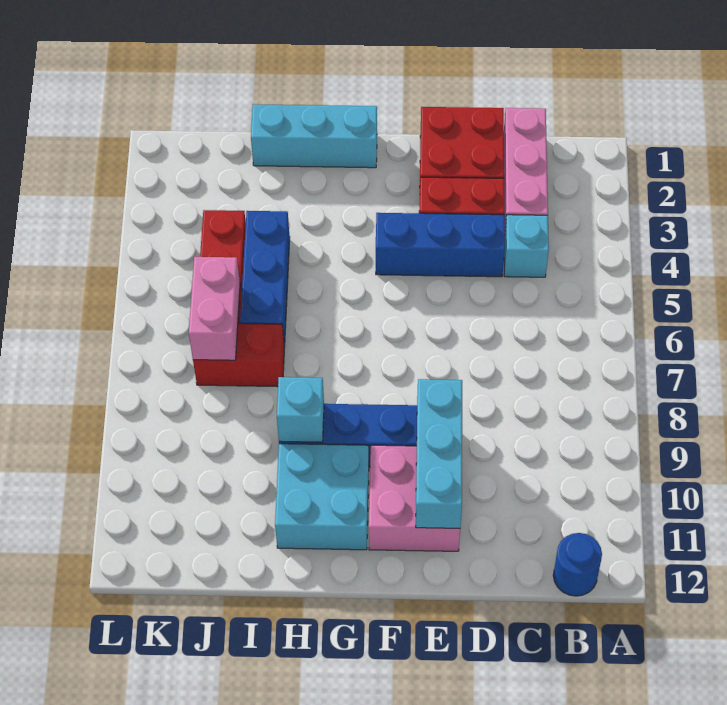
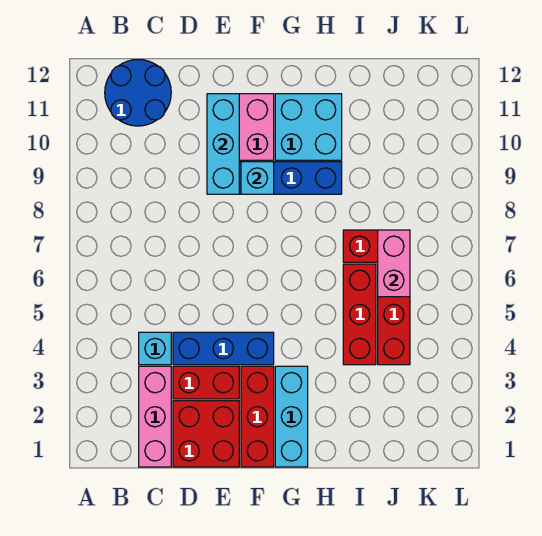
blue round brick B12 level 1 -> blue round brick B11:C12 level 1
none -> red brick F1:F3 level 1
cyan brick G1:I1 level 1 -> cyan brick G1:G3 level 1
cyan brick H9 level 2 -> cyan brick F9 level 2
blue brick I4:I6 level 1 -> red brick I4:I6 level 1

